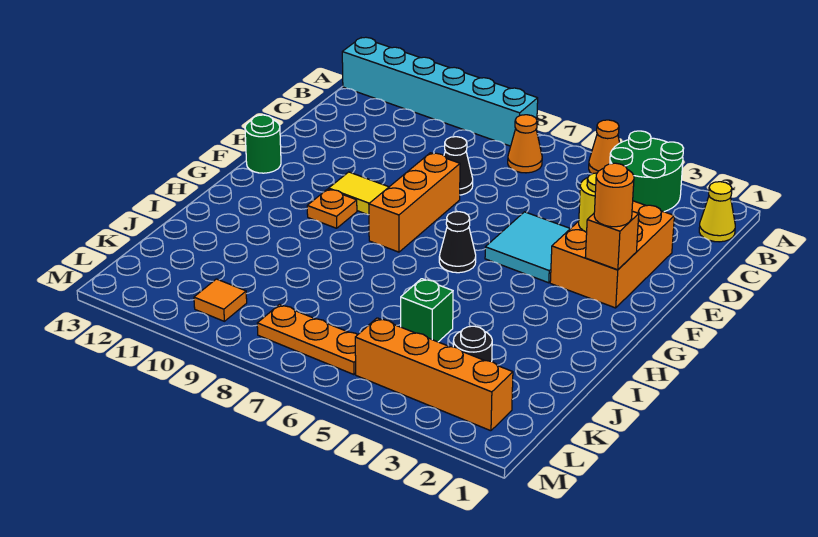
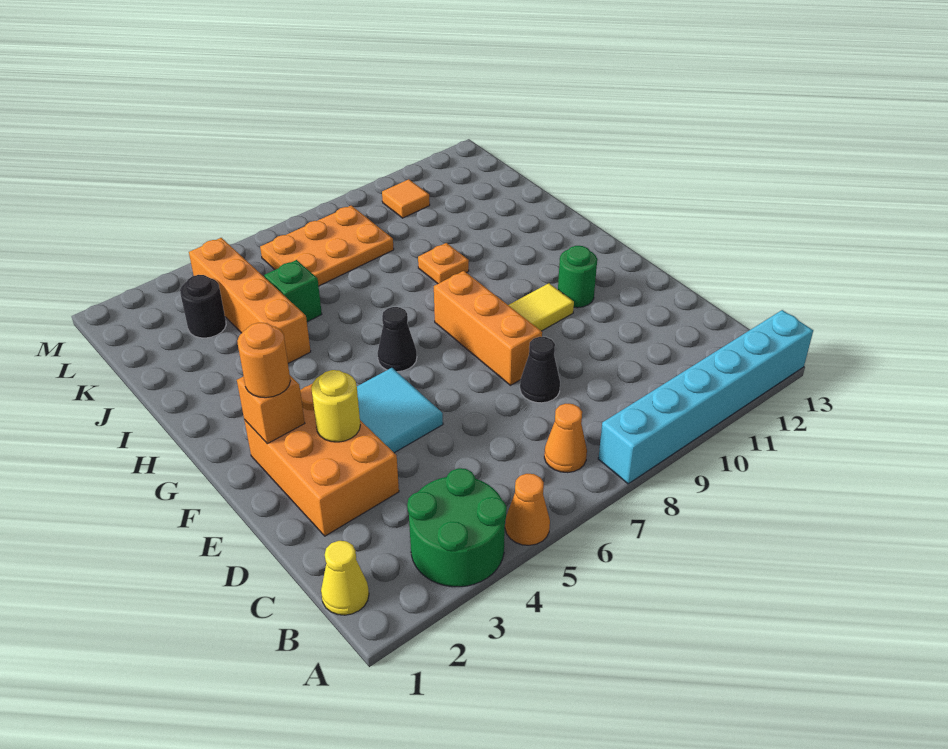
green round brick F13 level 1 -> green round brick F11 level 1
orange plate G10 level 1 -> orange plate I9 level 1
orange brick L2:L5 level 1 -> orange brick I4:L4 level 1
orange plate L6:L8 level 1 -> orange plate K6:L8 level 1

